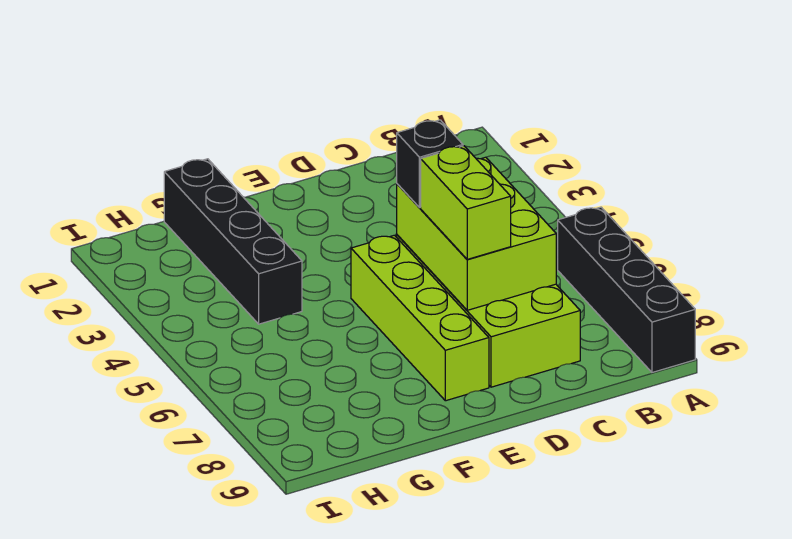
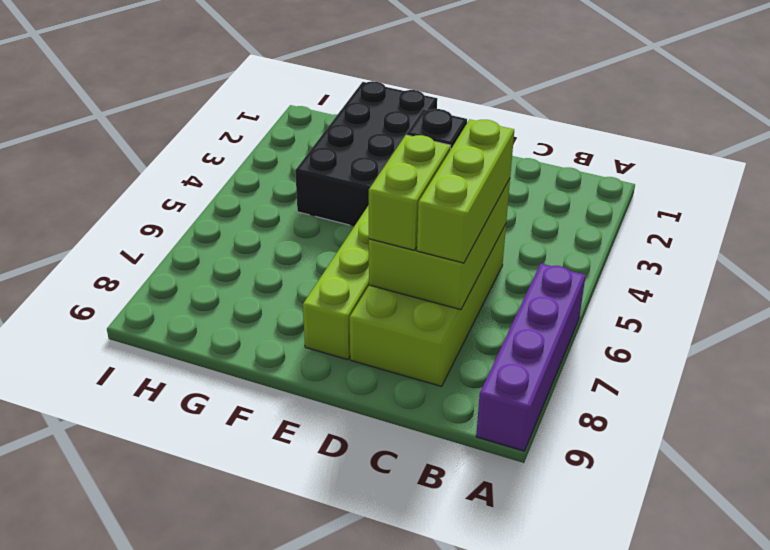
black brick A6:A9 level 1 -> purple brick A6:A9 level 1
none -> lime brick C5:C7 level 3
black brick G1:G4 level 1 -> black brick F1:G4 level 1

